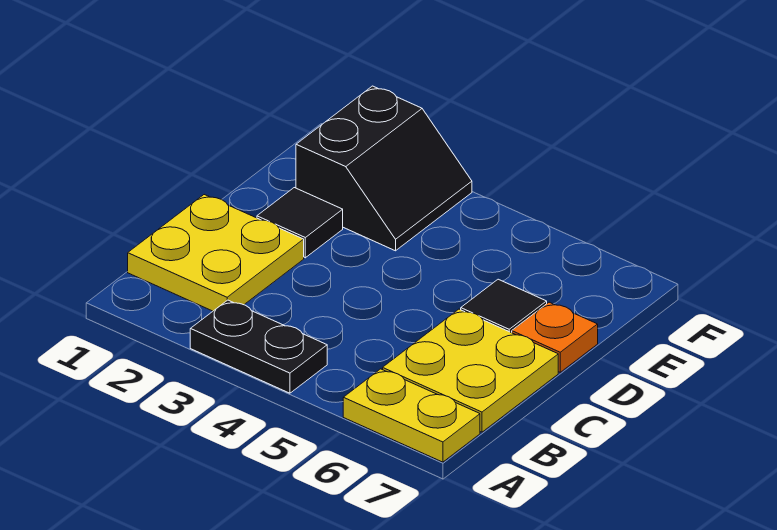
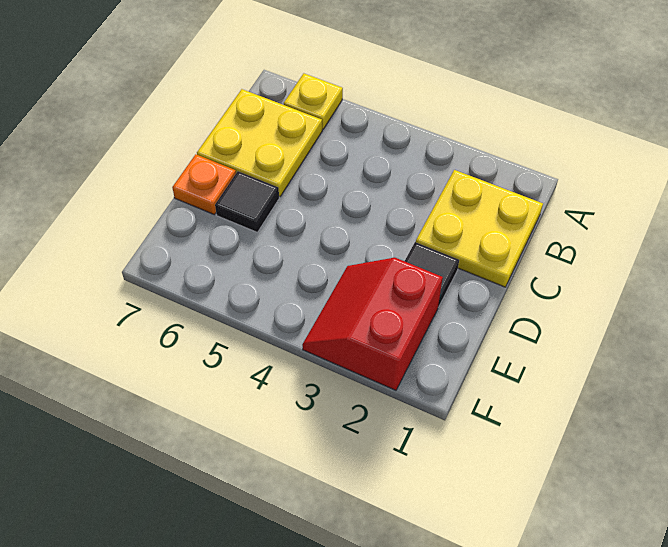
black plate A3:A4 level 1 -> none
yellow plate A6:A7 level 1 -> yellow plate A6 level 1
black slope E2:F3 level 1 top 2 -> red slope E2:F3 level 1 top 2

